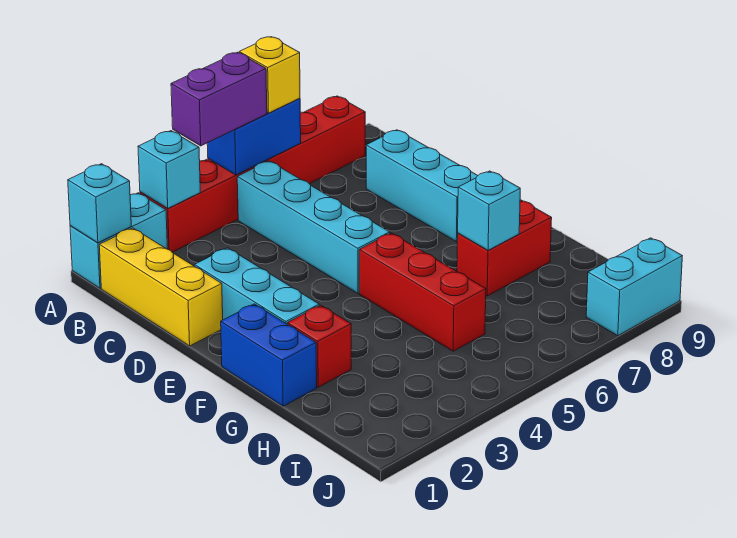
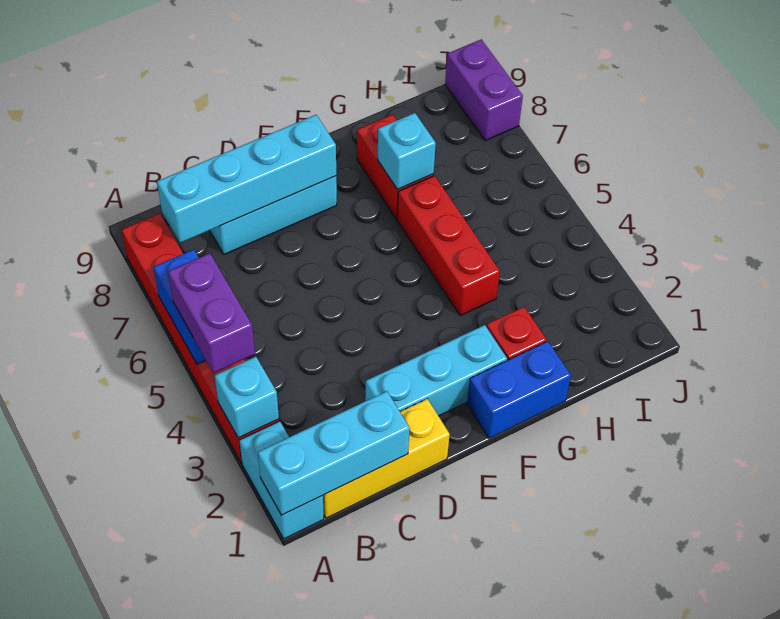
cyan brick A1 level 2 -> cyan brick A1:C1 level 2
yellow brick A6 level 3 -> none
cyan brick B5:E5 level 1 -> cyan brick B8:E8 level 2
red brick F5:H5 level 1 -> red brick G4:G6 level 1
cyan brick J8:J9 level 1 -> purple brick J8:J9 level 1

